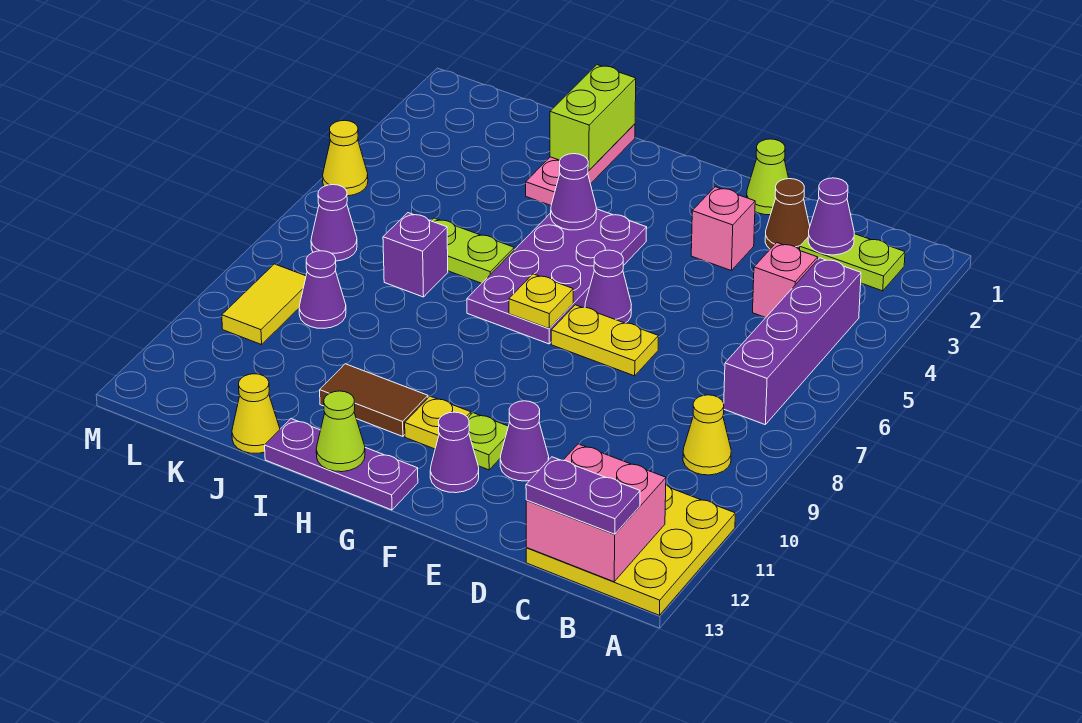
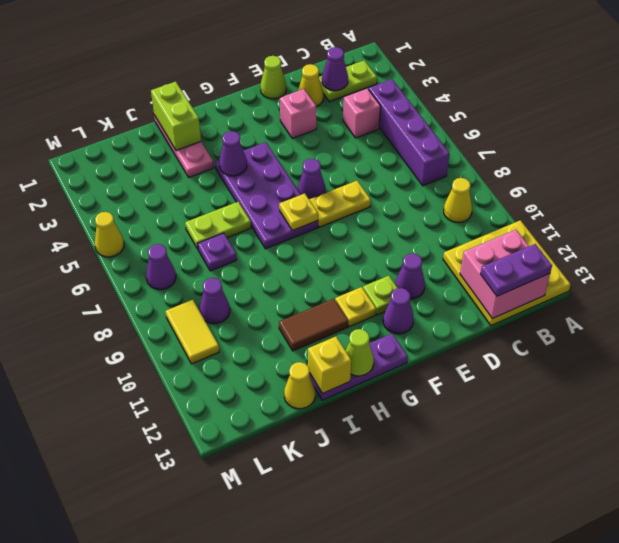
brown cone D2 level 1 -> yellow cone D2 level 1
none -> yellow brick I13 level 2
purple brick J7 level 1 -> purple plate J7 level 1

